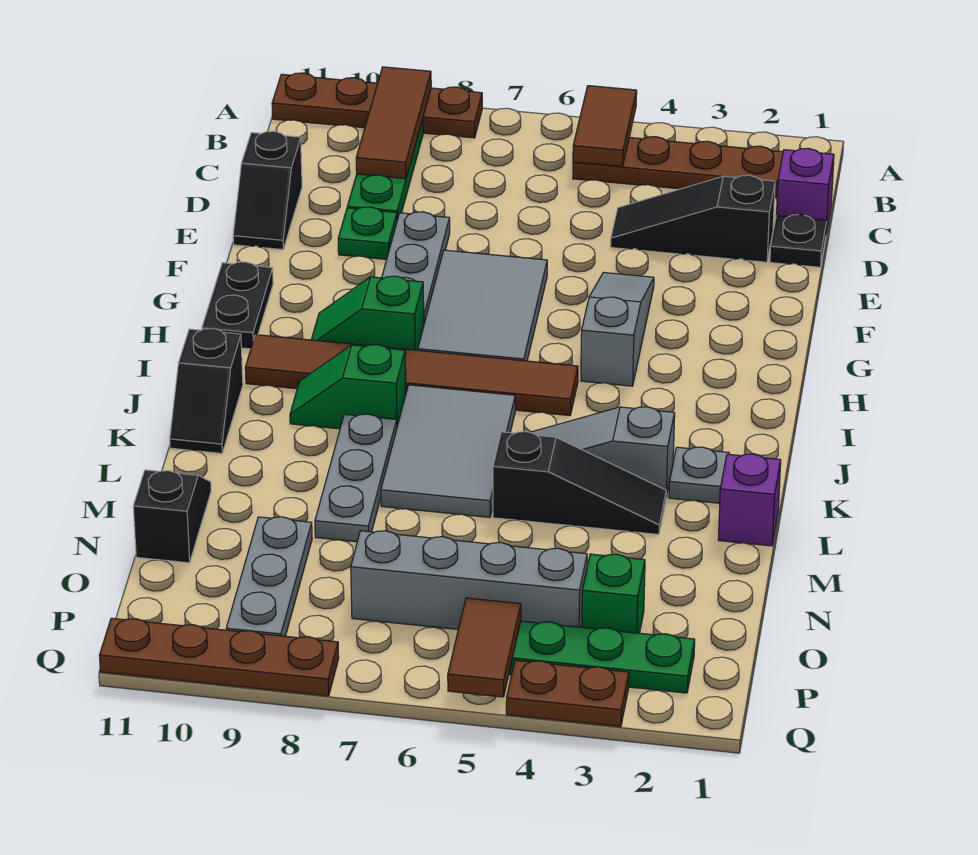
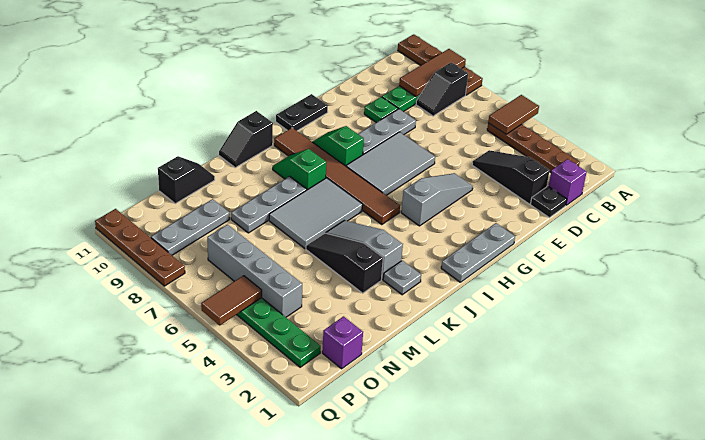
black slope D11:E11 level 1 top D -> black slope B8:C8 level 1 top B
none -> grey plate G1:I1 level 1
purple brick L1 level 1 -> purple brick O1 level 1
black slope L3:L5 level 1 top 5 -> black slope L3:L5 level 1 top 3
green brick O3 level 1 -> none
brown plate Q3:Q4 level 1 -> none

